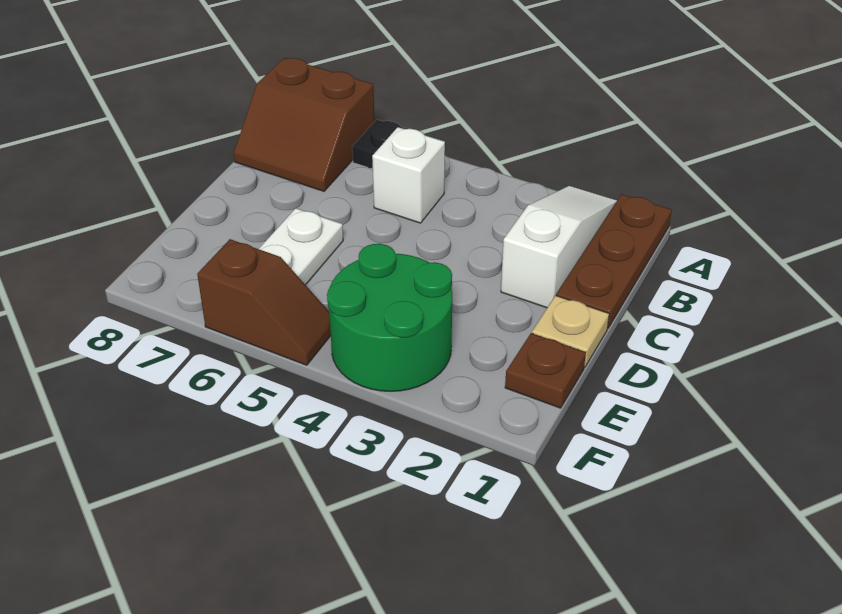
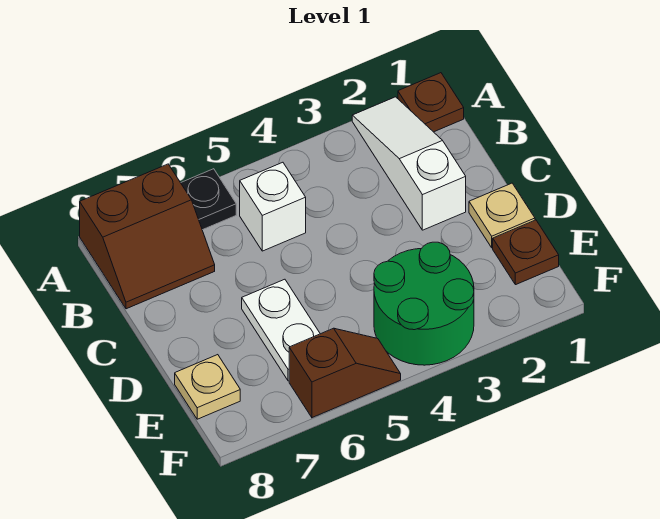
brown plate A1:C1 level 1 -> brown plate A1 level 1
none -> tan plate E8 level 1

